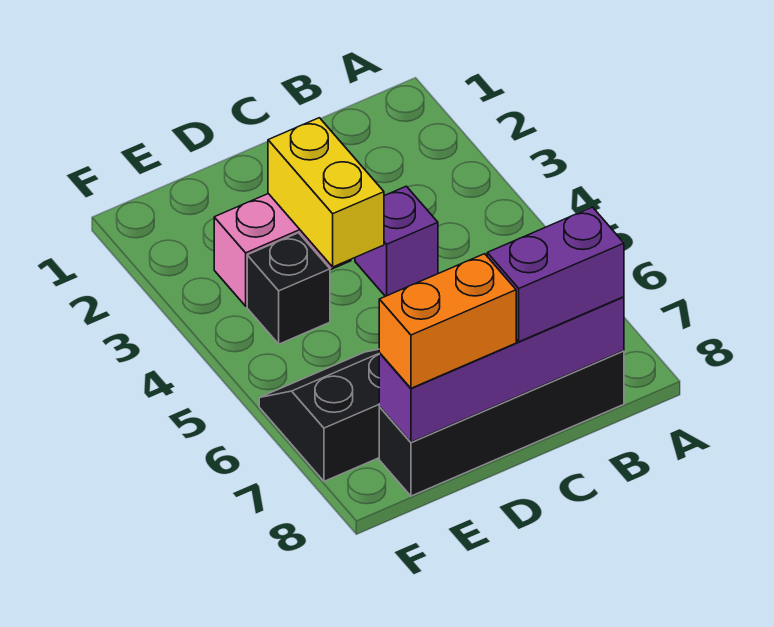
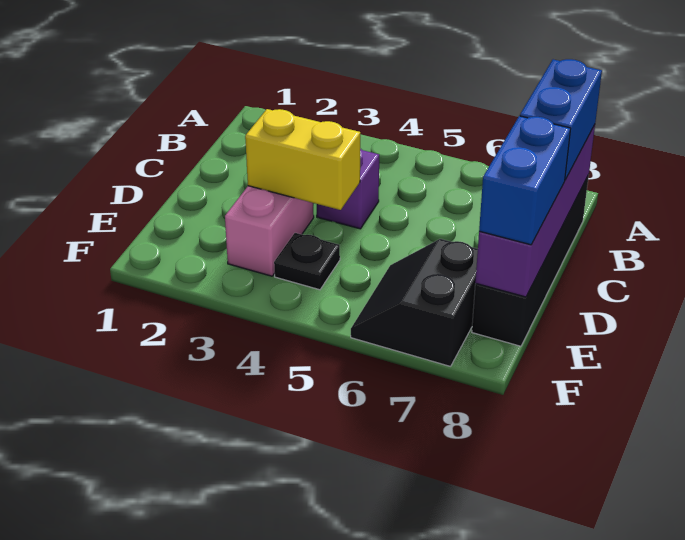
purple brick B8:C8 level 3 -> blue brick B8:C8 level 3
orange brick D8:E8 level 3 -> blue brick D8:E8 level 3
black brick E4 level 1 -> black plate E4 level 1

